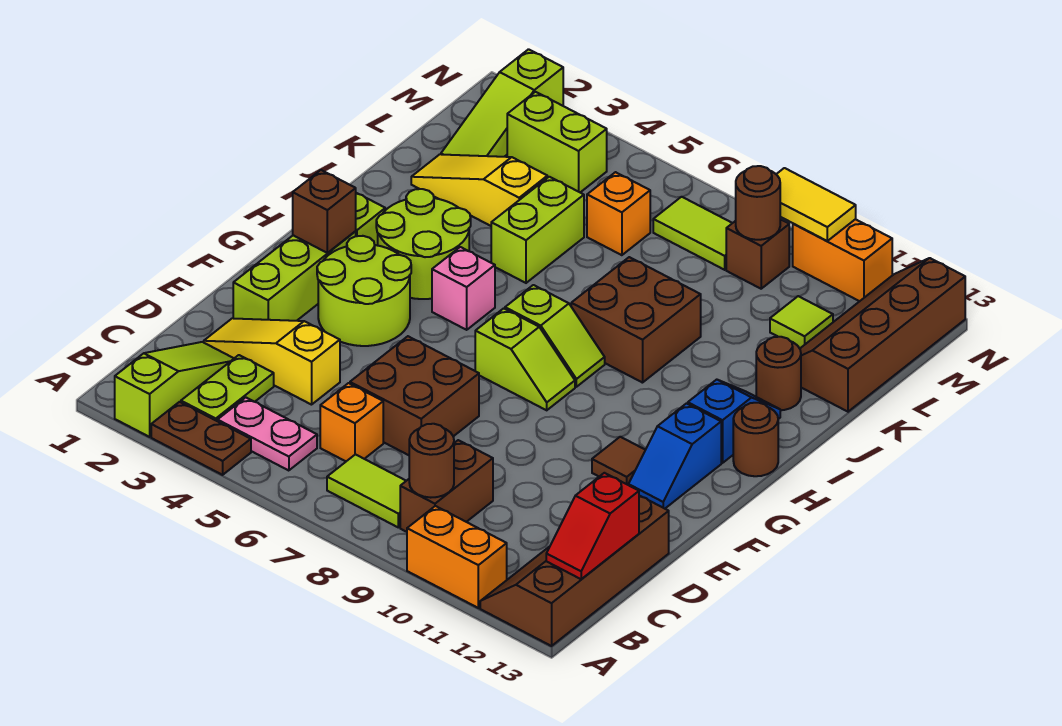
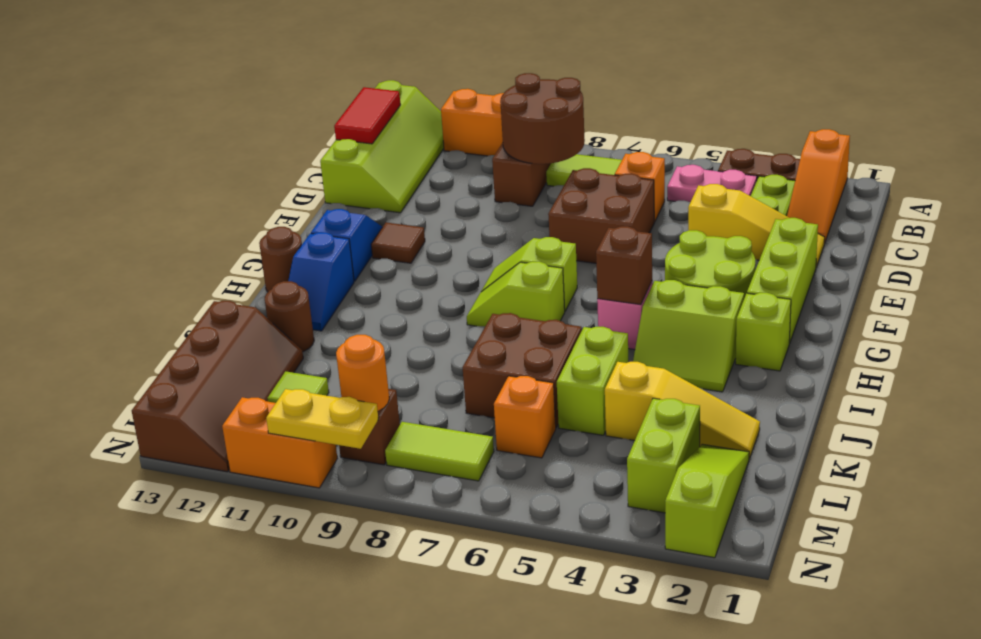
lime slope A2:C2 level 1 top A -> orange slope A2:C2 level 1 top A
brown slope A12:D13 level 1 top 13 -> lime slope A12:D13 level 1 top 13
brown round brick B9 level 2 -> brown round brick B8:C9 level 2
red slope B13:C13 level 2 top C -> red tile B13:C13 level 2
brown brick G2 level 2 -> brown brick H5 level 2
lime round brick H3:I4 level 1 -> lime slope H3:I4 level 1 top H
brown brick I8:J9 level 1 -> brown brick J6:K7 level 1
lime brick M3:M4 level 1 -> lime brick L3:M3 level 1
brown round brick M9 level 2 -> orange round brick M9 level 2
yellow tile N9:N10 level 2 -> yellow plate N9:N10 level 2

